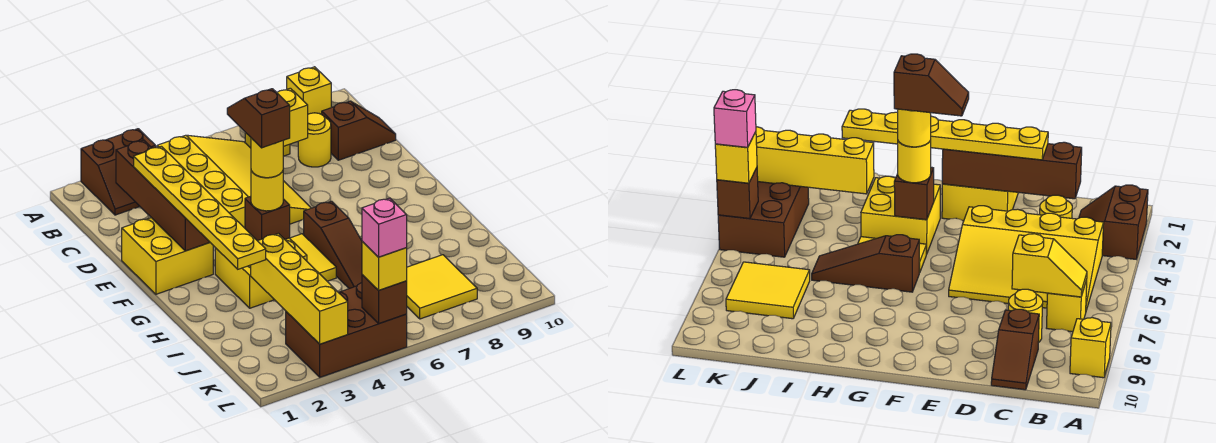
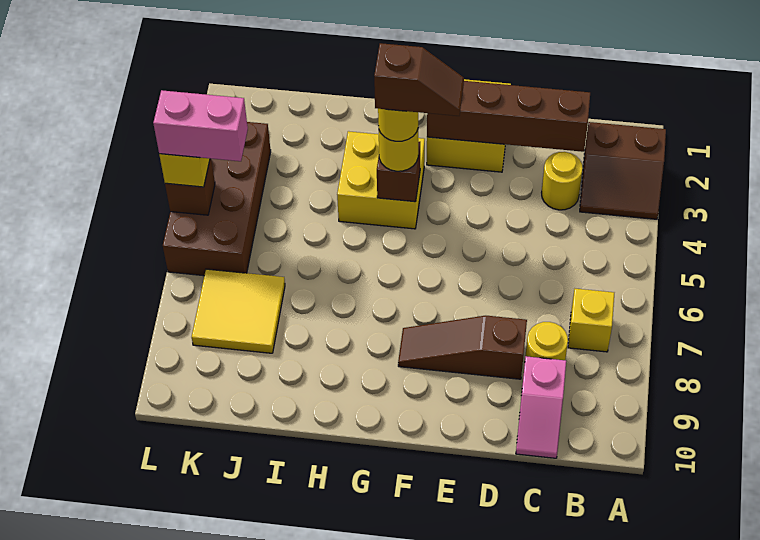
brown slope A2:B3 level 1 top A -> brown slope A2:B3 level 1 top 2
yellow brick A9 level 1 -> none
yellow slope B4:E6 level 1 top 4 -> none
yellow slope B7:C7 level 2 top C -> none
brown slope C9:C10 level 1 top 9 -> pink slope C9:C10 level 1 top 9
yellow plate D2:I2 level 3 -> none
yellow tile G5:H5 level 1 -> none
brown slope G6:I6 level 1 top G -> brown slope D8:F8 level 1 top D
yellow brick I3:L3 level 2 -> none
brown brick K3:L5 level 1 -> brown brick K3:L6 level 1
pink brick L5 level 4 -> pink brick K5:L5 level 4

